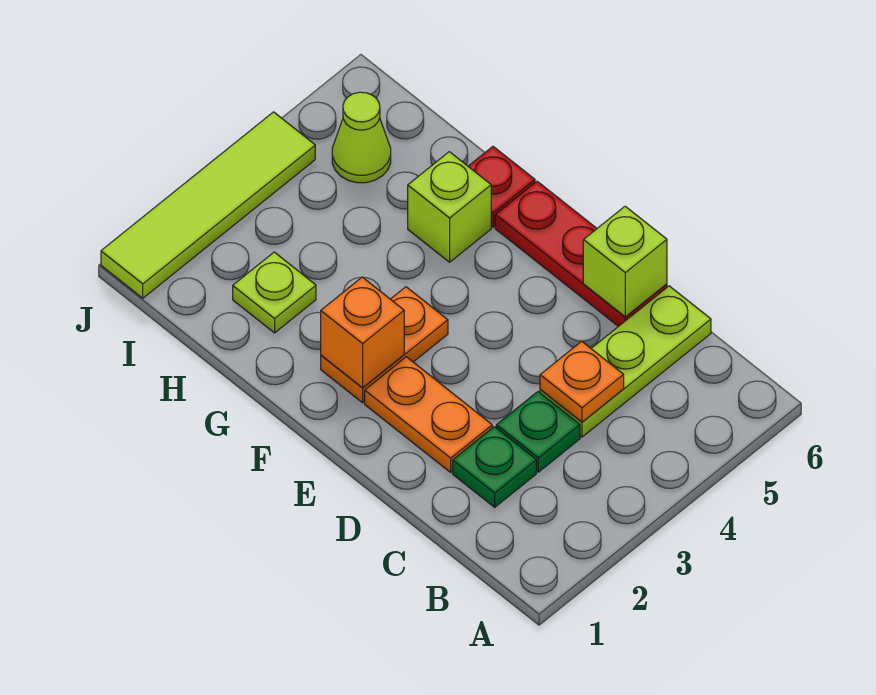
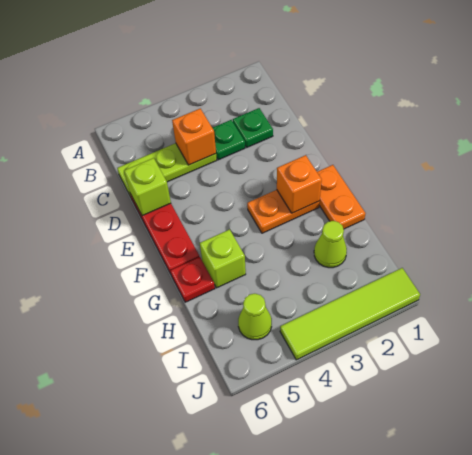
orange plate C4 level 2 -> orange brick C4 level 2
orange plate D2:E2 level 1 -> orange plate F1:G1 level 1
lime plate H2 level 1 -> lime cone H2 level 1

